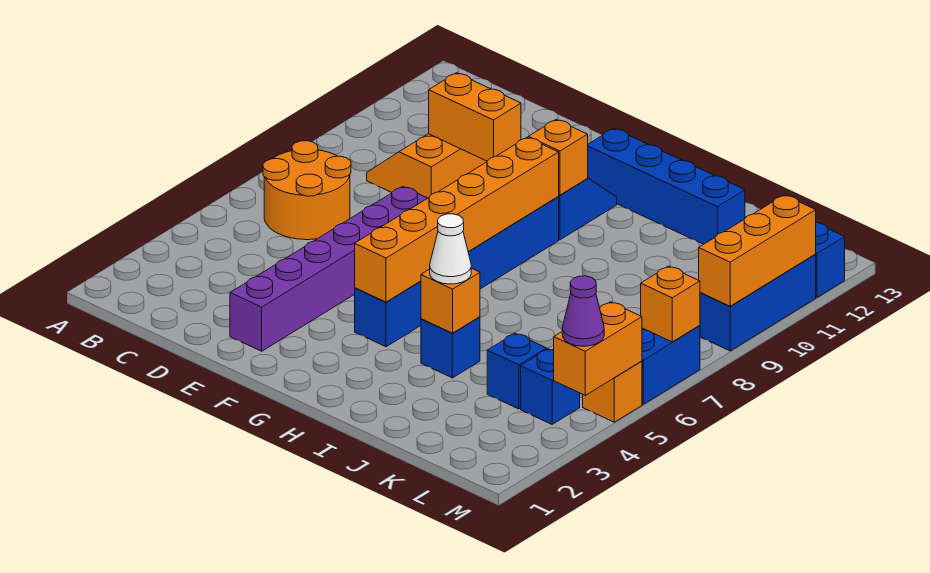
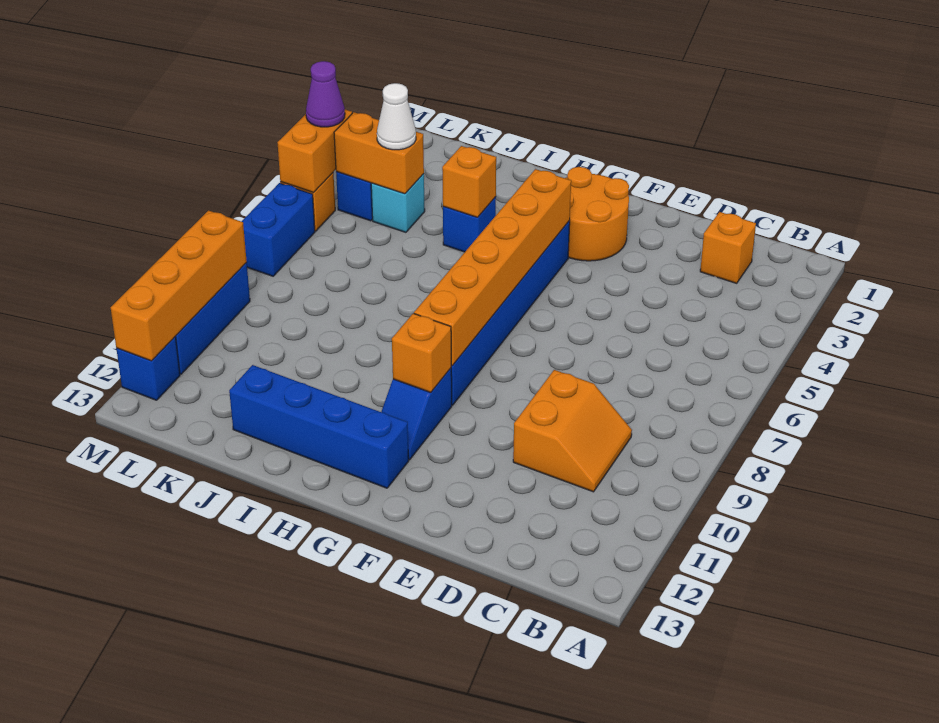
orange round brick B6:C7 level 1 -> orange round brick F2:G3 level 1
orange brick D10:E10 level 2 -> orange brick K4:L4 level 2
purple brick E2:E7 level 1 -> none
white cone I4 level 3 -> white cone K4 level 3
blue brick K4 level 1 -> cyan brick K4 level 1
orange brick M7 level 2 -> orange brick C2 level 1
orange brick M9:M11 level 2 -> orange brick M9:M12 level 2

